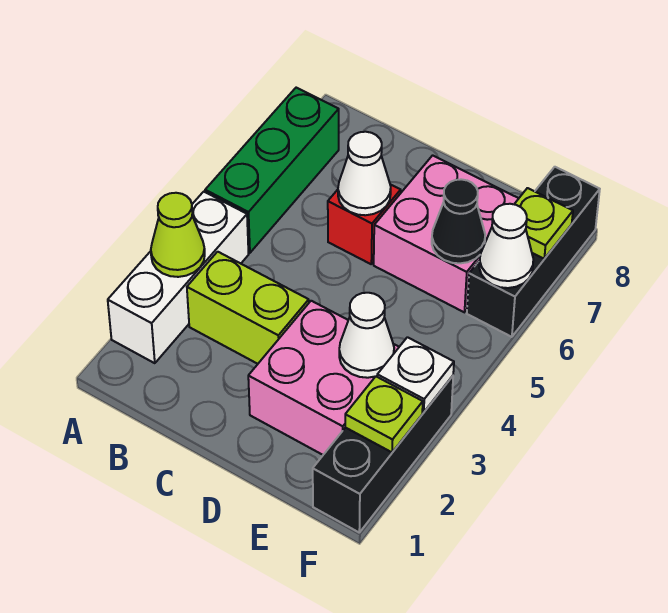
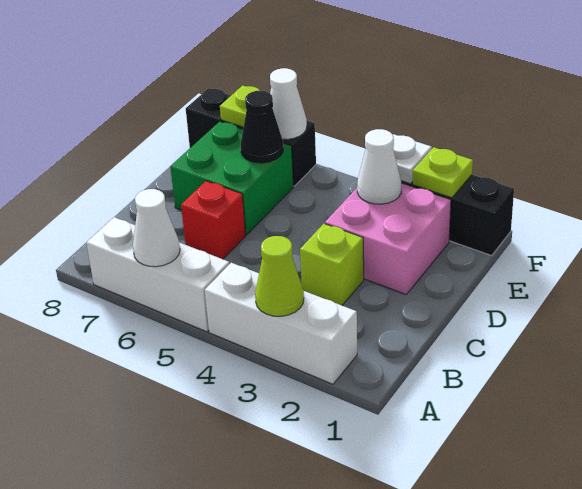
green brick A5:A7 level 1 -> white brick A5:A7 level 1
lime brick B3:C3 level 1 -> lime brick C3 level 1
white cone C6 level 2 -> white cone A6 level 2
pink brick D6:E7 level 1 -> green brick D6:E7 level 1

